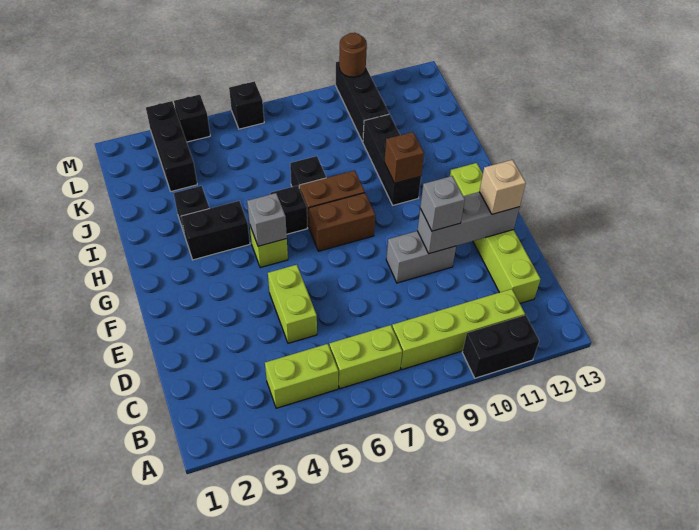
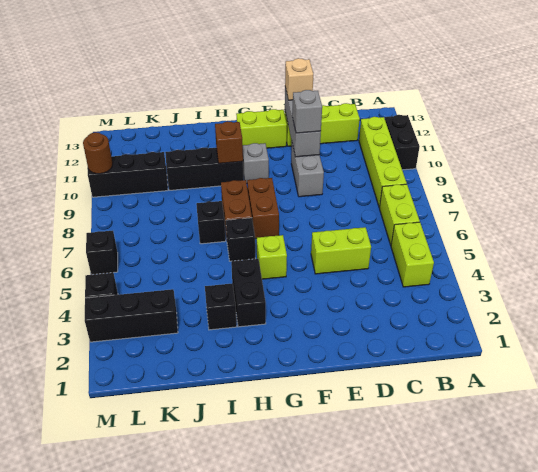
grey brick G5 level 2 -> grey brick G10 level 1

